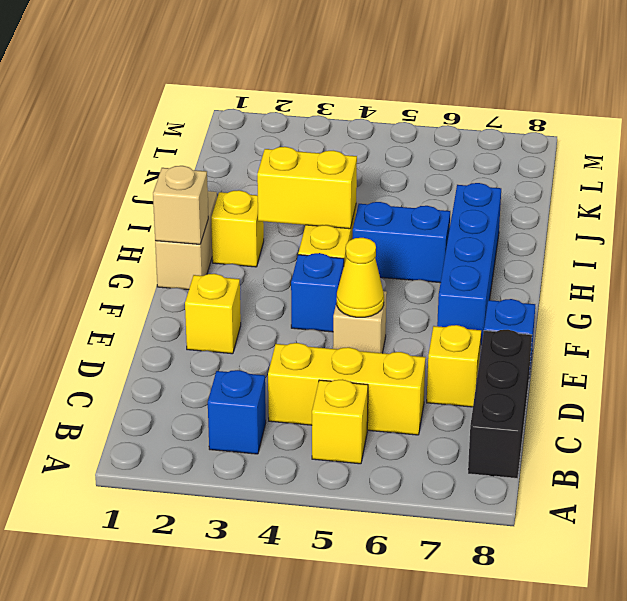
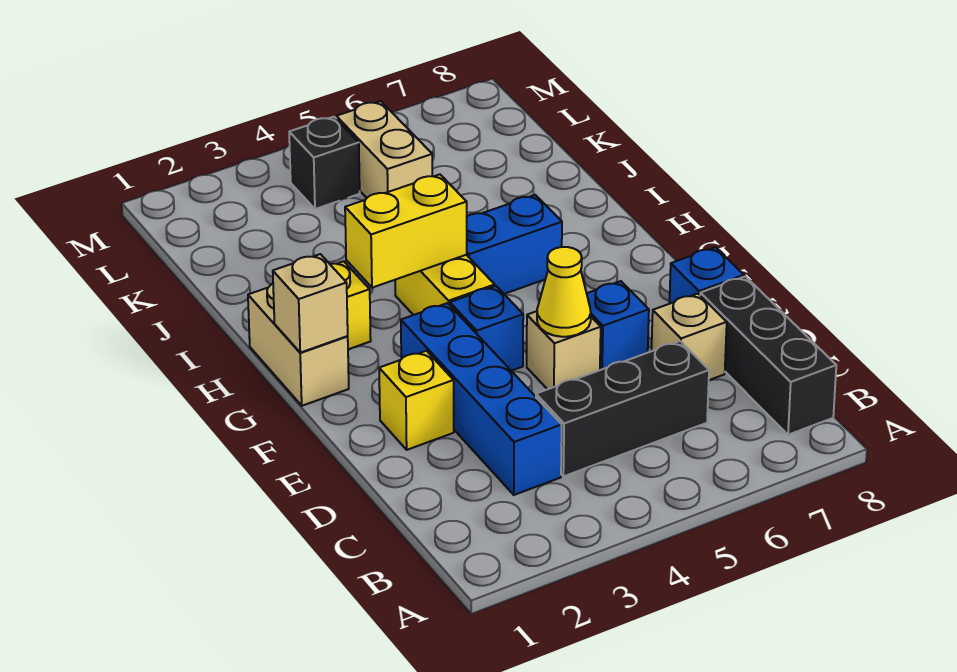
blue brick B3 level 1 -> blue brick E6 level 1
yellow brick B5 level 1 -> none
yellow brick C4:C6 level 1 -> black brick C4:C6 level 1
yellow brick D7 level 1 -> tan brick D7 level 1
blue brick F7:I7 level 1 -> blue brick C3:F3 level 1
none -> tan brick K5:L5 level 1
none -> black brick L4 level 1

